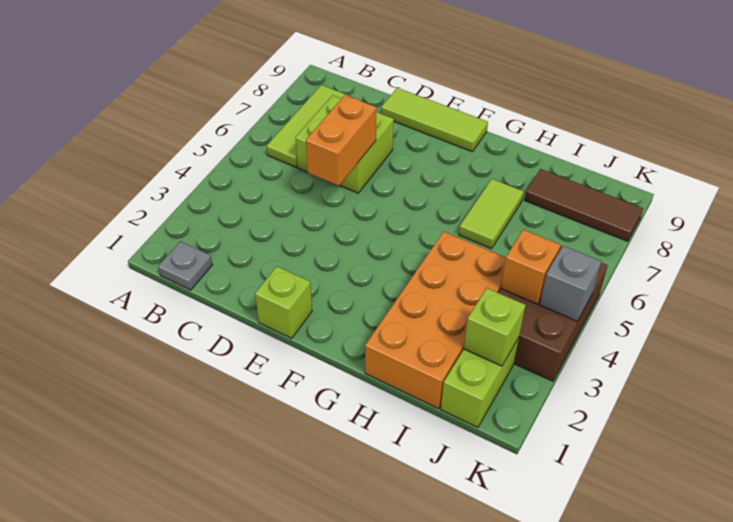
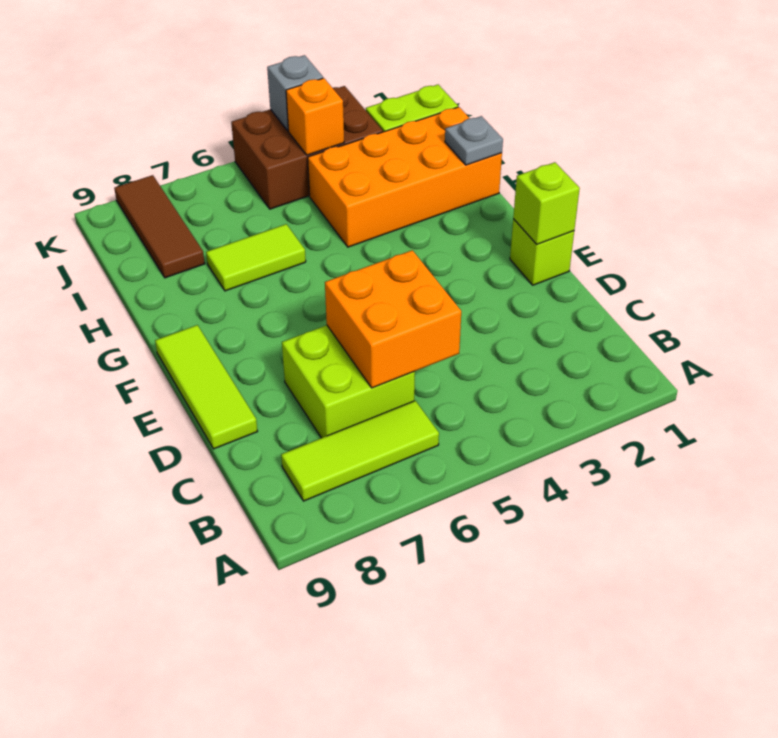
grey plate B1 level 1 -> grey plate H1 level 2
orange brick D5:D6 level 2 -> orange brick C5:D6 level 2
lime brick J2 level 2 -> lime brick E1 level 2

